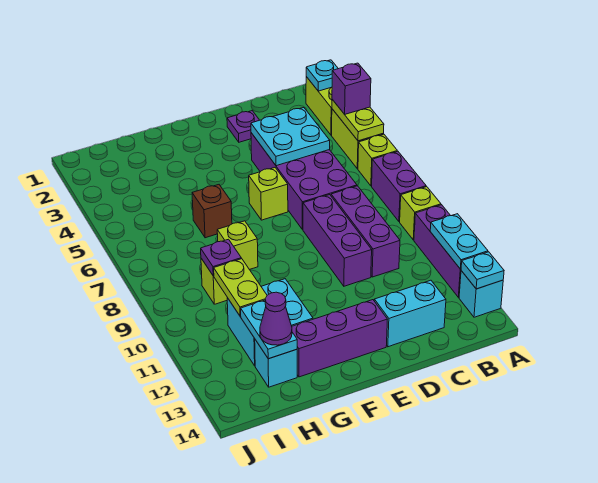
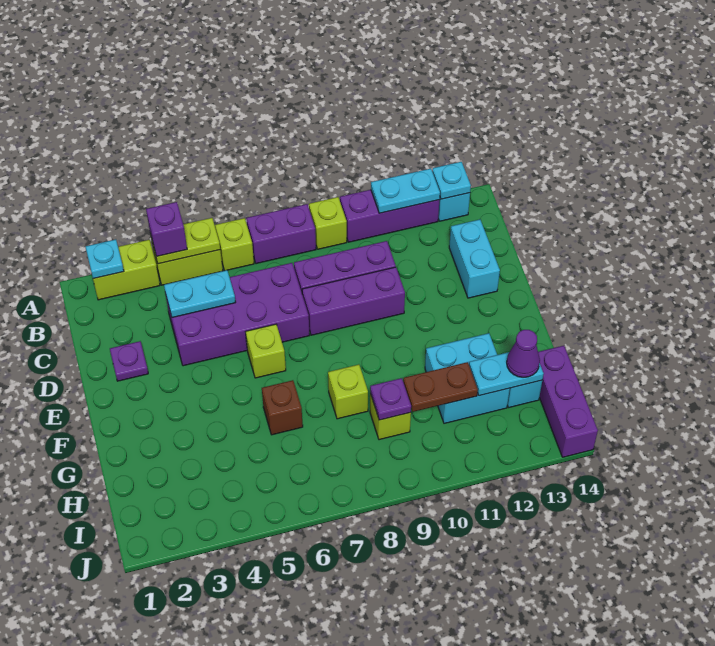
cyan plate C4:D5 level 2 -> cyan plate C4:C5 level 2
purple brick E13:G13 level 1 -> purple brick H14:J14 level 1
lime plate H10:H11 level 2 -> brown plate H10:H11 level 2

